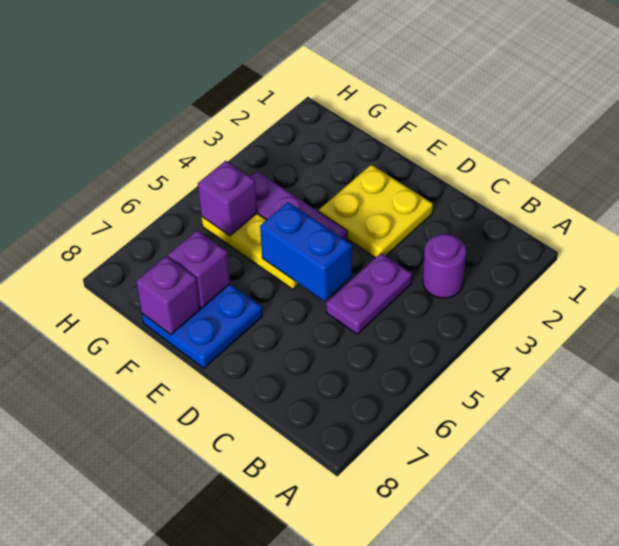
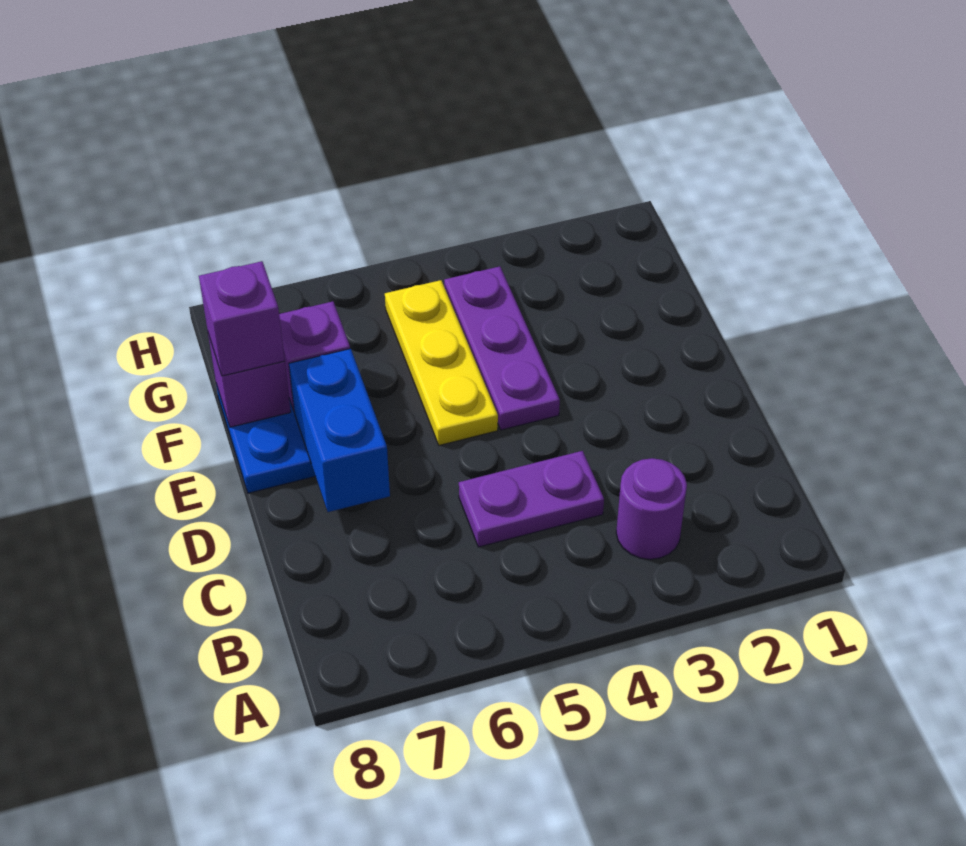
yellow plate D2:E3 level 1 -> none
blue brick D5:E5 level 2 -> blue brick D7:E7 level 2
purple brick G5 level 2 -> purple brick F8 level 3

